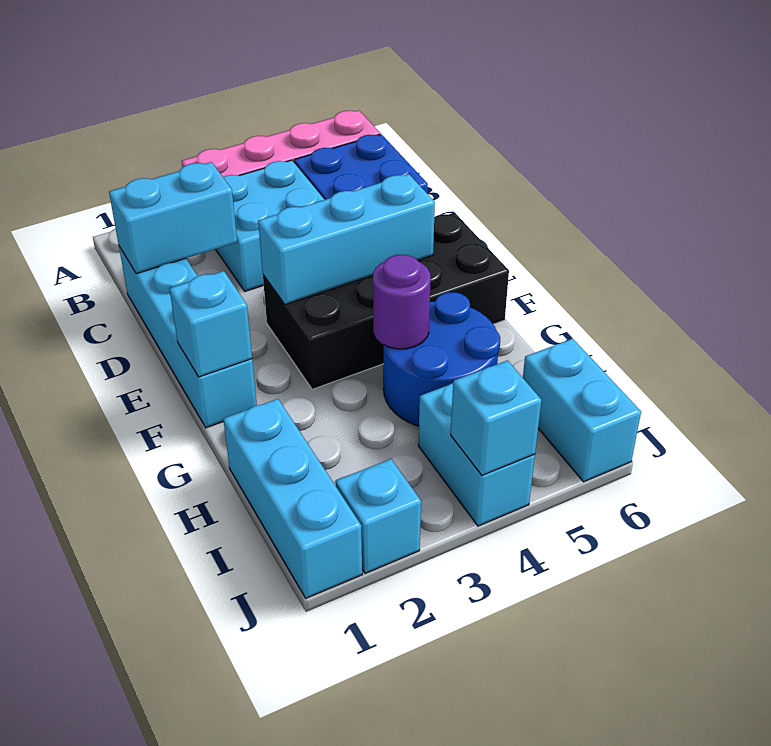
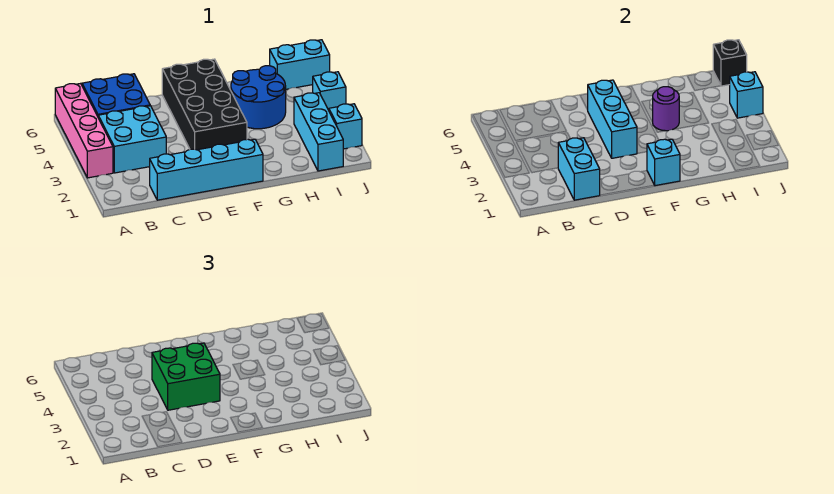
none -> green brick D3:E4 level 3
cyan brick H1:J1 level 1 -> cyan brick I1:I3 level 1
cyan brick I4:J4 level 1 -> cyan brick J4 level 1
none -> black brick J6 level 2

